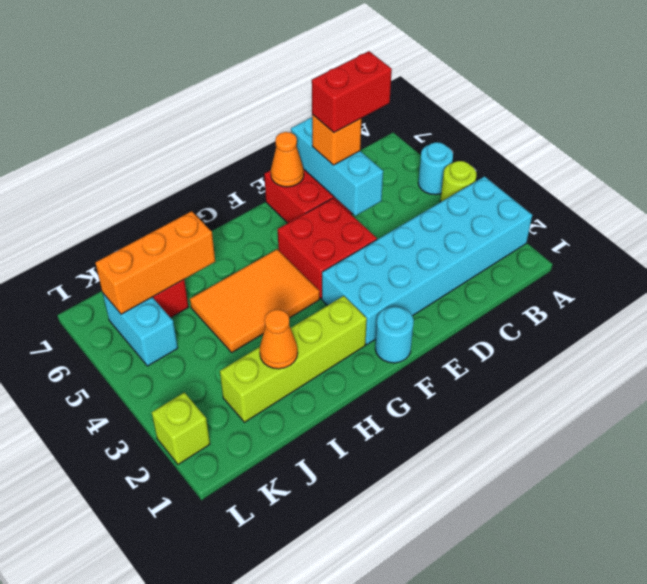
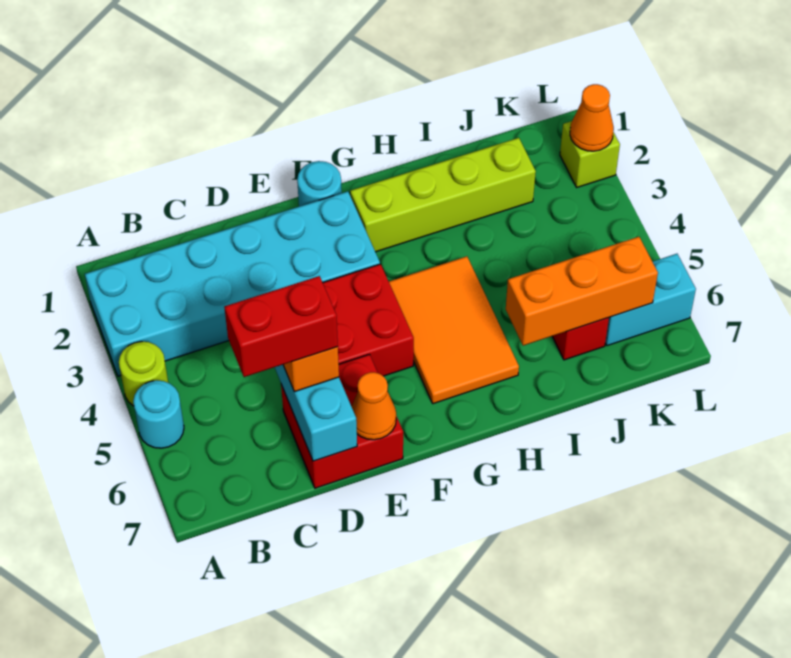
orange tile G4:I5 level 1 -> orange tile G4:H6 level 1
orange cone I2 level 2 -> orange cone L2 level 2
cyan brick K5:K6 level 1 -> cyan brick K6:L6 level 1

